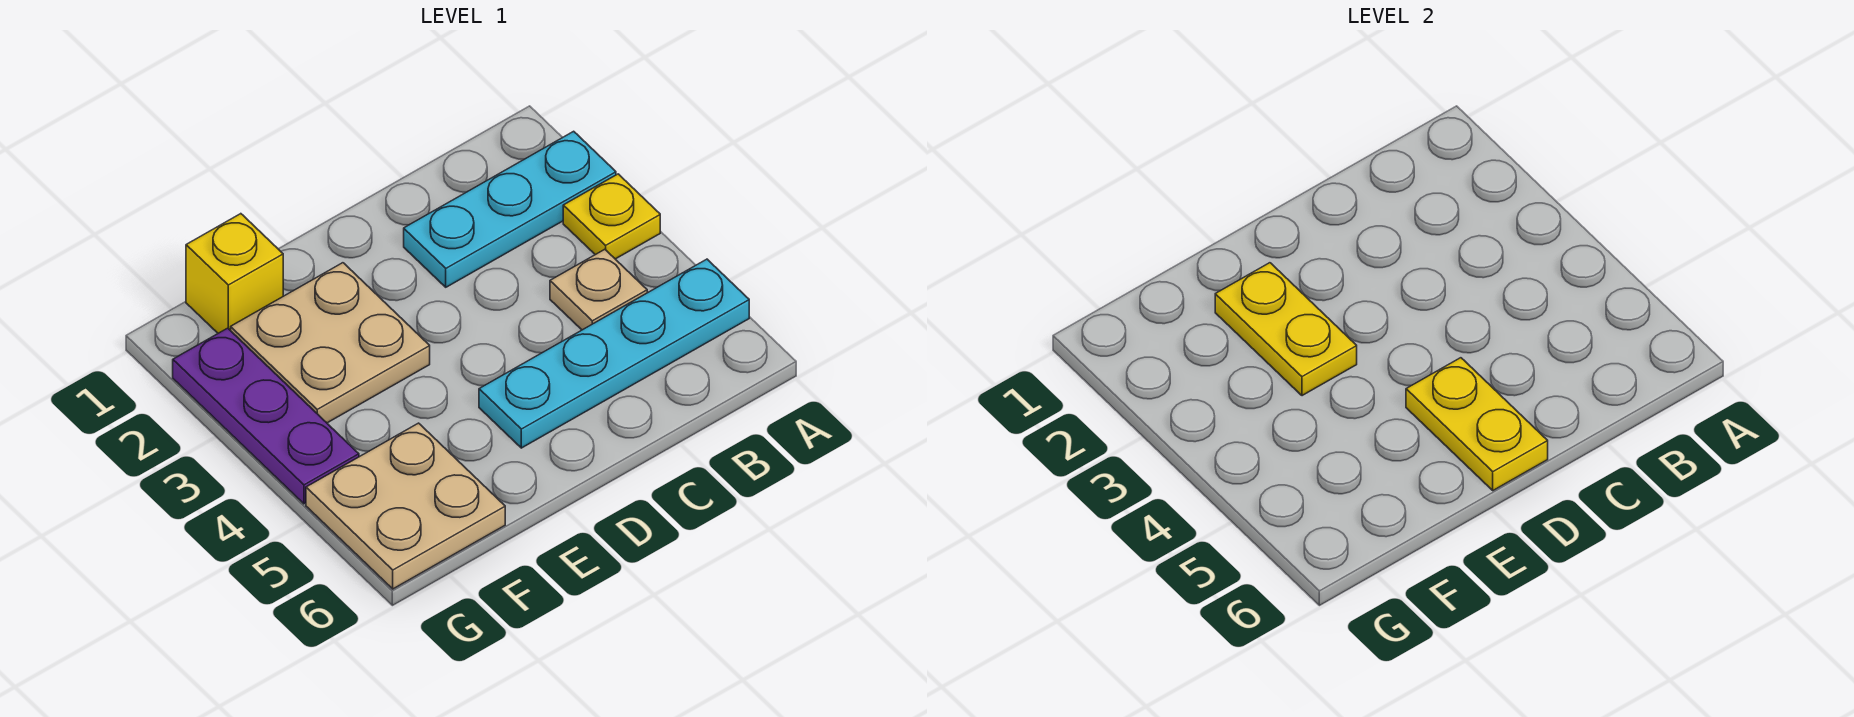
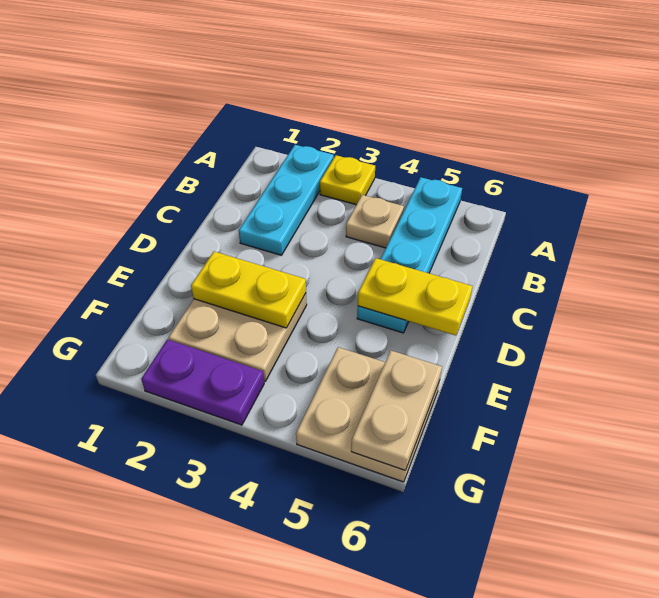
yellow brick F1 level 1 -> none
none -> tan plate F6:G6 level 2
purple plate G2:G4 level 1 -> purple plate G2:G3 level 1

